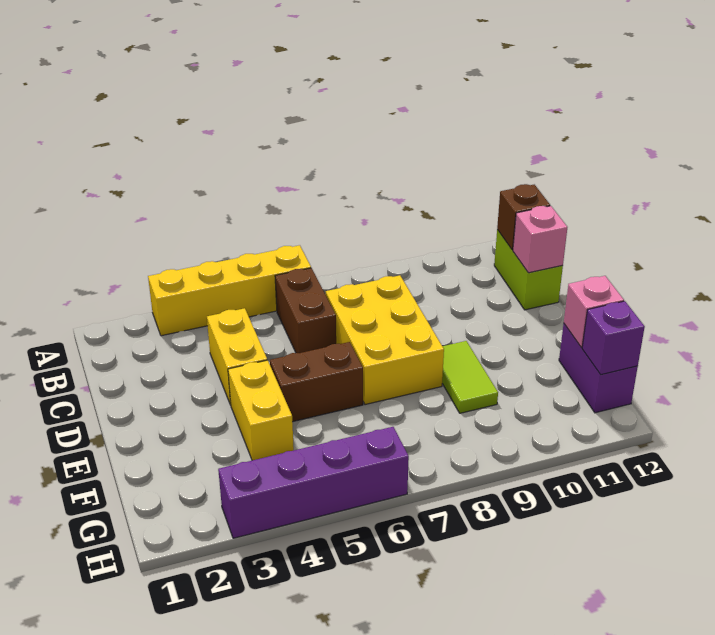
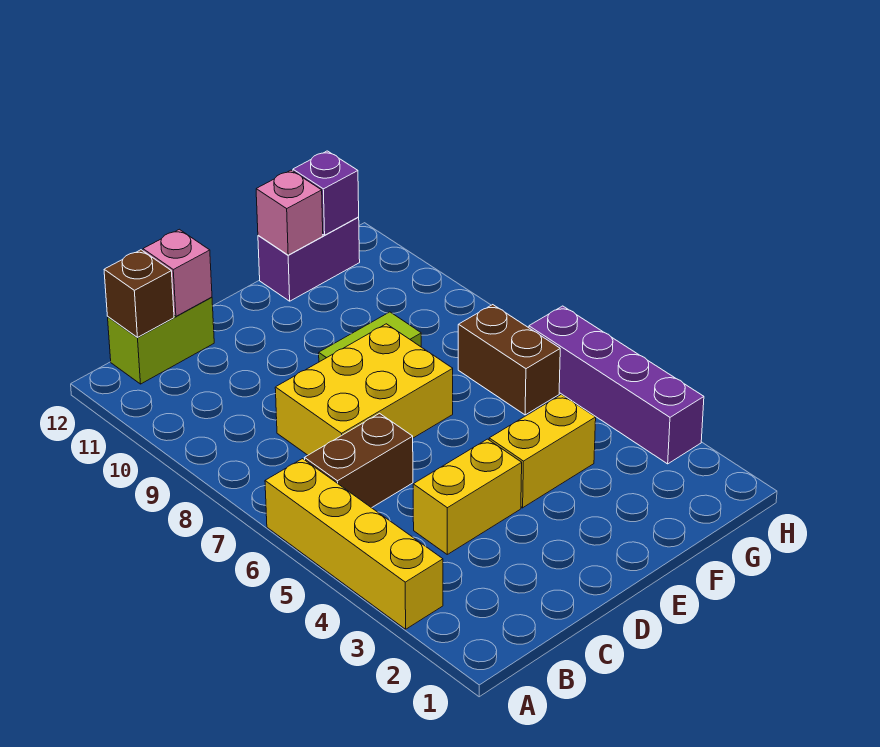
brown brick E5:E6 level 1 -> brown brick G6:G7 level 1

